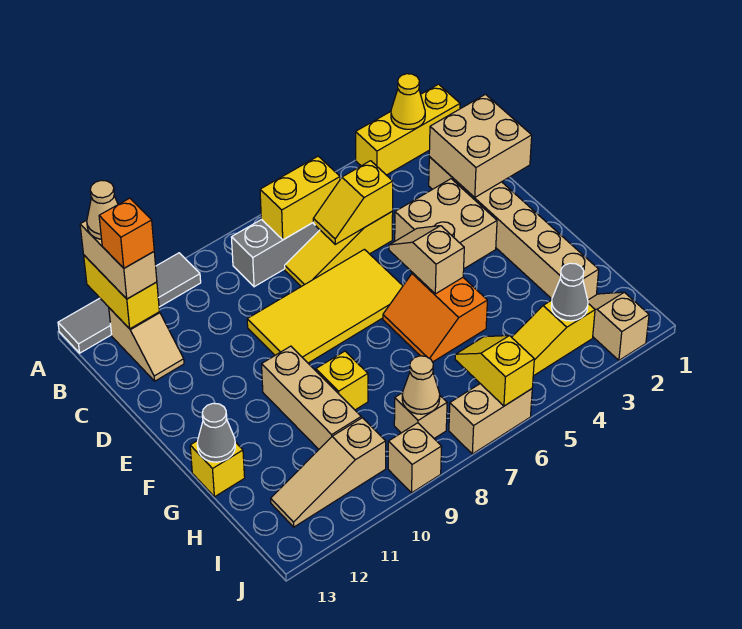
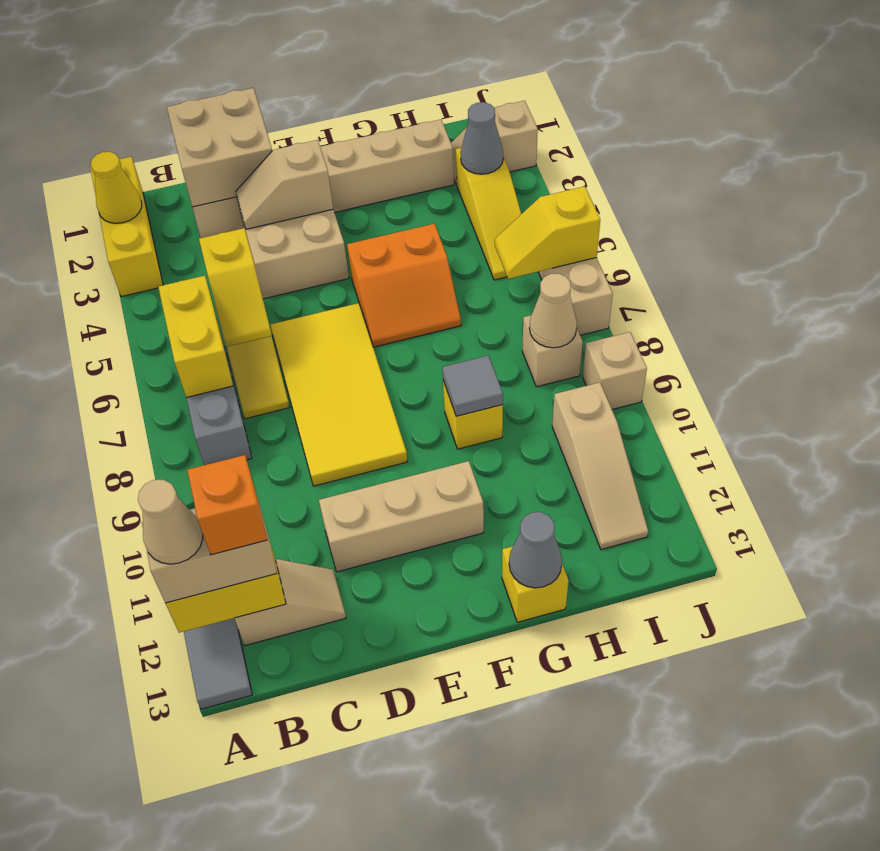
tan slope E5:F5 level 2 top F -> tan slope D3:E3 level 2 top E
tan brick F10:H10 level 1 -> tan brick D11:F11 level 1
none -> grey tile G9 level 2

